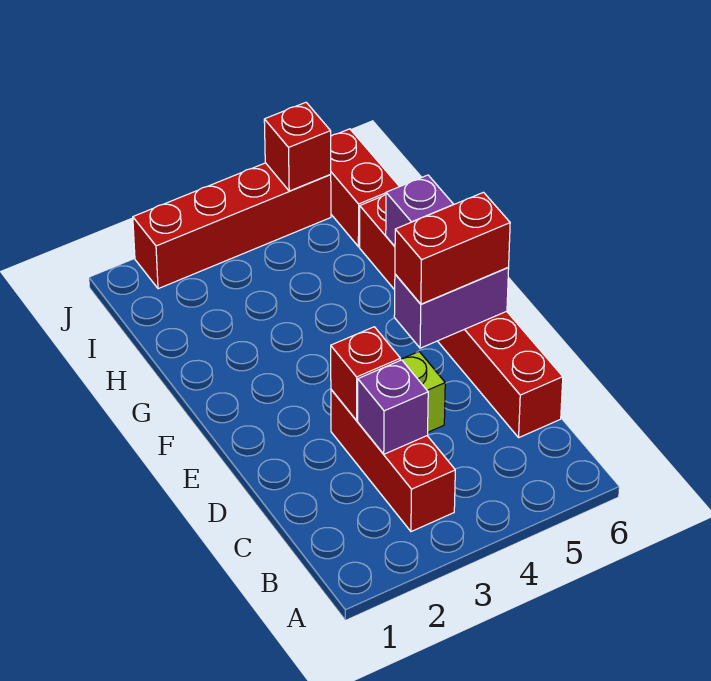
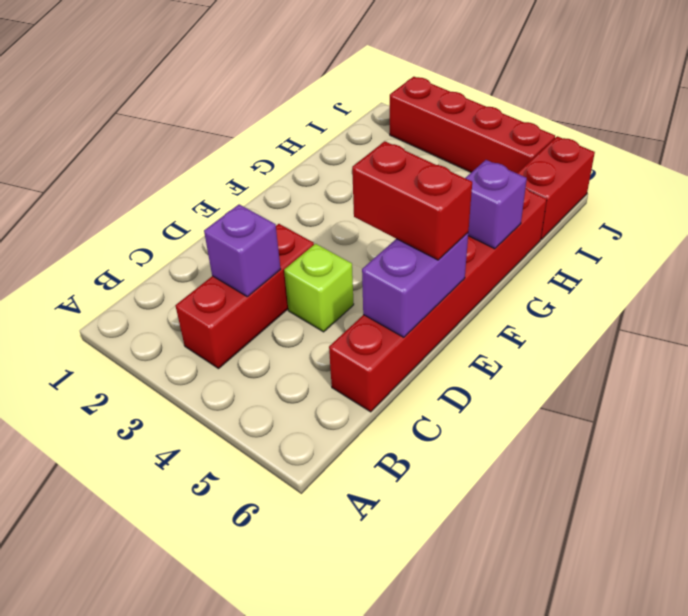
red brick D3 level 2 -> none
purple brick E5:E6 level 2 -> purple brick D6:E6 level 2
red brick J5 level 2 -> none

